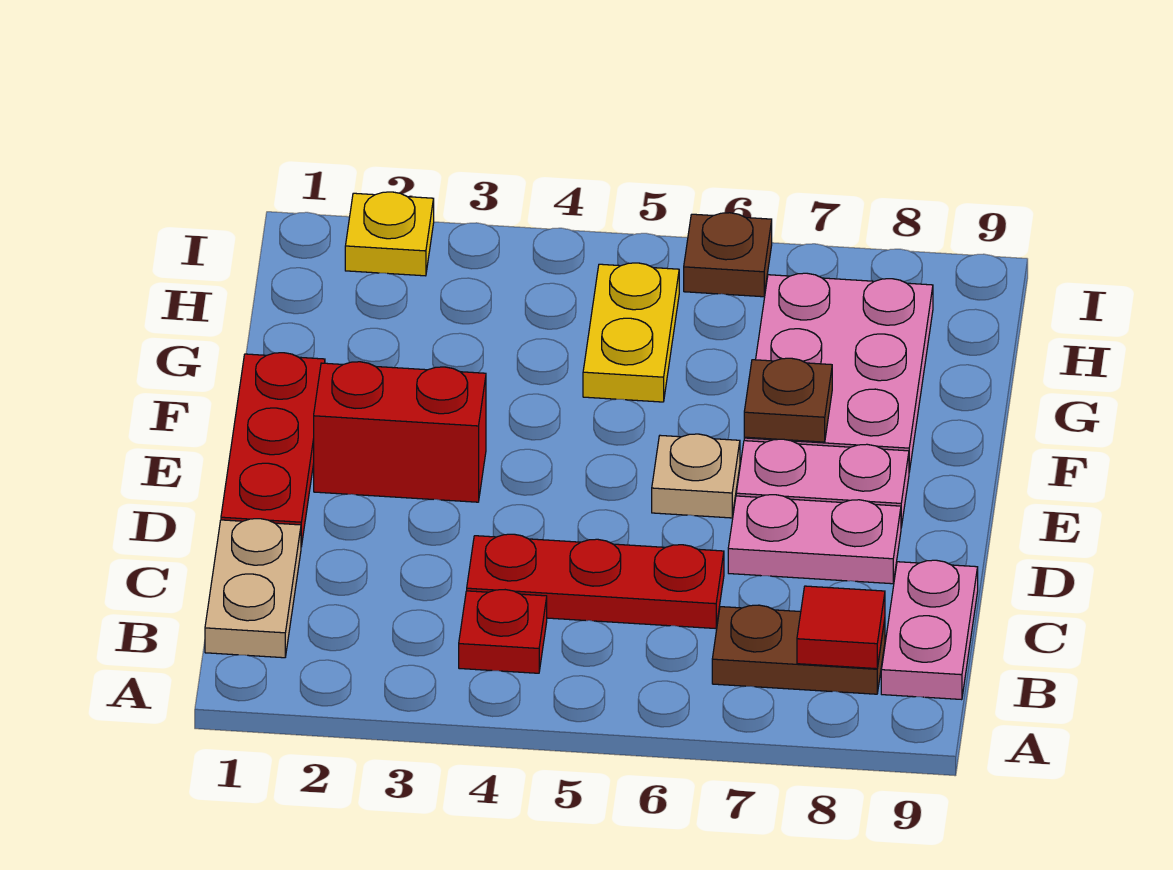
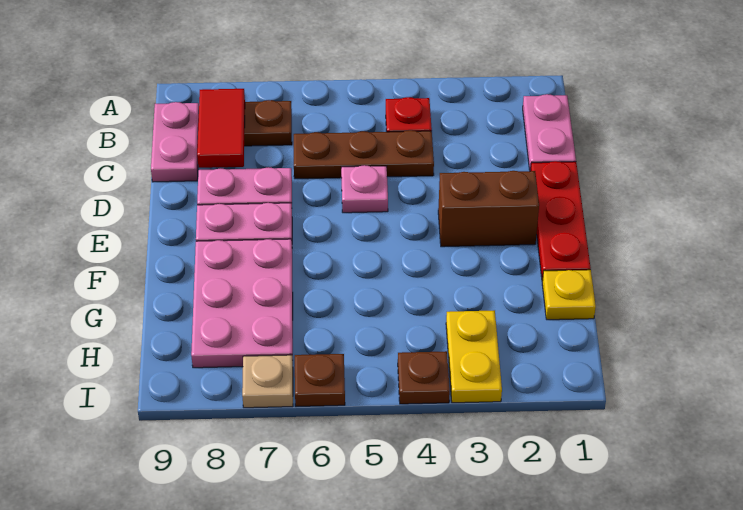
tan plate B1:C1 level 1 -> pink plate B1:C1 level 1
red tile B8 level 2 -> red tile B8:C8 level 2
red plate C4:C6 level 1 -> brown plate C4:C6 level 1
none -> pink plate D5 level 1
red brick E2:E3 level 1 -> brown brick E2:E3 level 1
tan plate E6 level 1 -> tan plate I7 level 1
brown plate F7 level 2 -> brown plate I4 level 1
yellow plate G5:H5 level 1 -> yellow plate H3:I3 level 1
yellow plate I2 level 1 -> yellow plate G1 level 1

